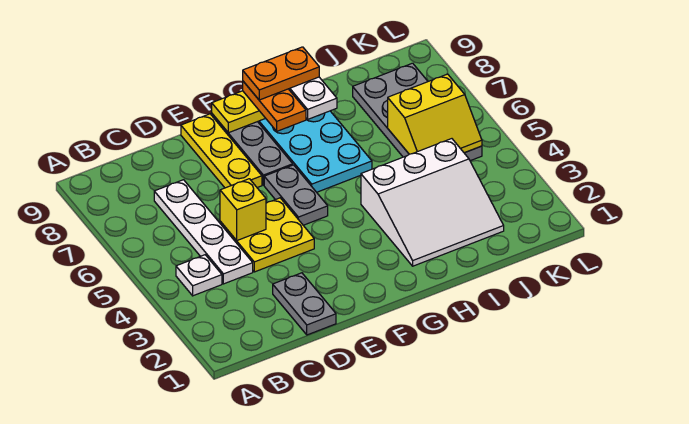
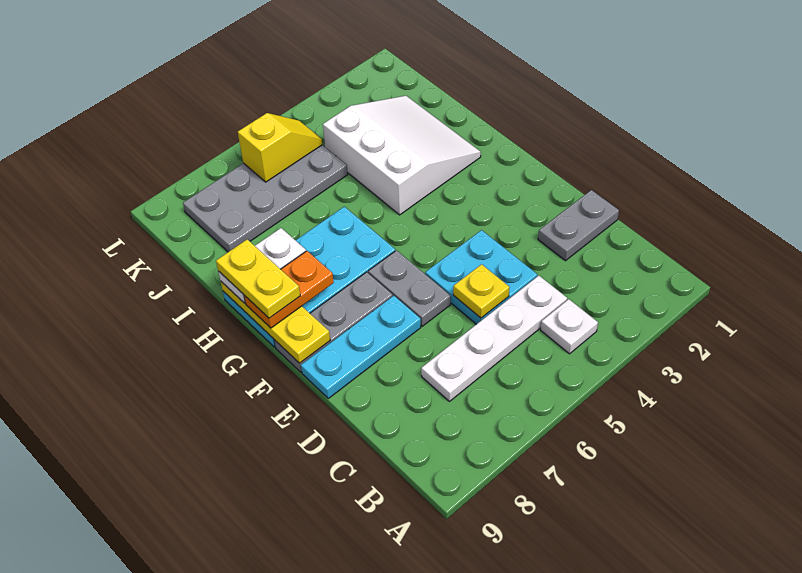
yellow plate D4:E5 level 1 -> cyan plate D4:E5 level 1
yellow brick D5 level 2 -> yellow plate D5 level 2
yellow plate E7:E9 level 1 -> cyan plate E7:E9 level 1
grey plate F5:F6 level 1 -> grey plate E6:F6 level 1
orange plate G9:H9 level 4 -> yellow plate G9:H9 level 4
yellow slope J5:K6 level 2 top 6 -> yellow slope K5:K6 level 2 top 6

